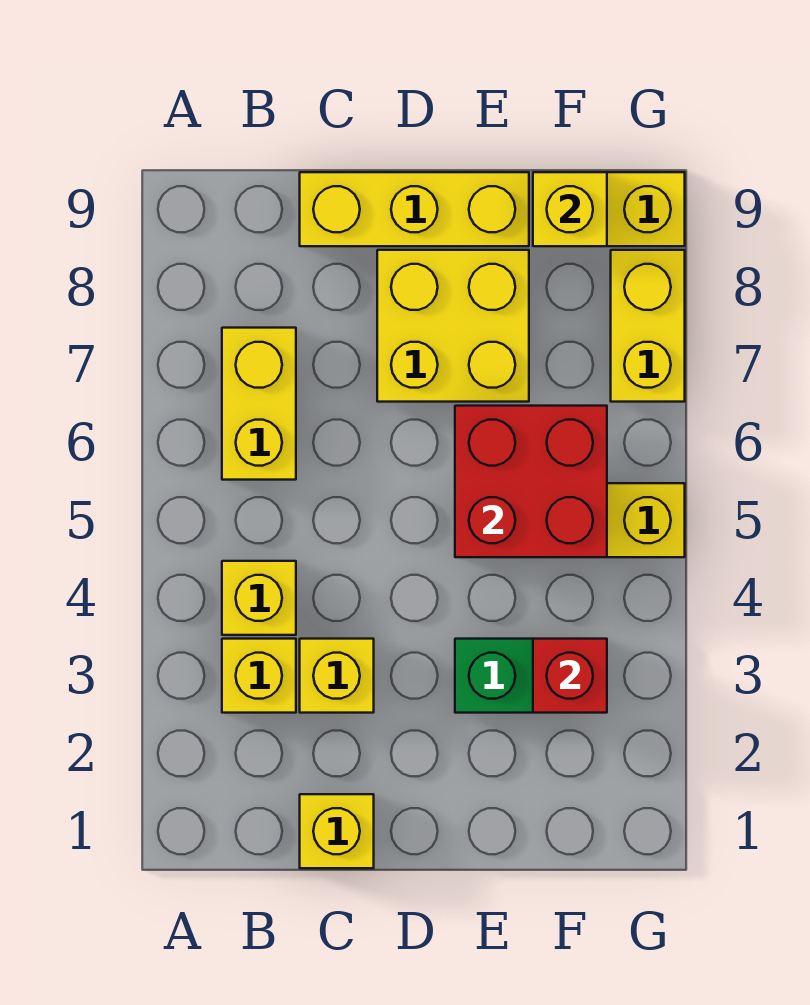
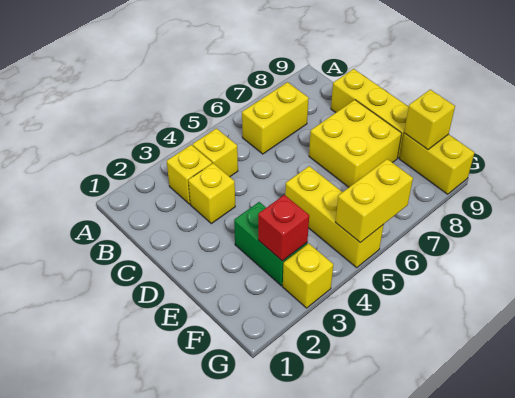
yellow brick C1 level 1 -> yellow brick G3 level 1
red brick E5:F6 level 2 -> none
yellow brick G7:G8 level 1 -> yellow brick G5:G6 level 2

